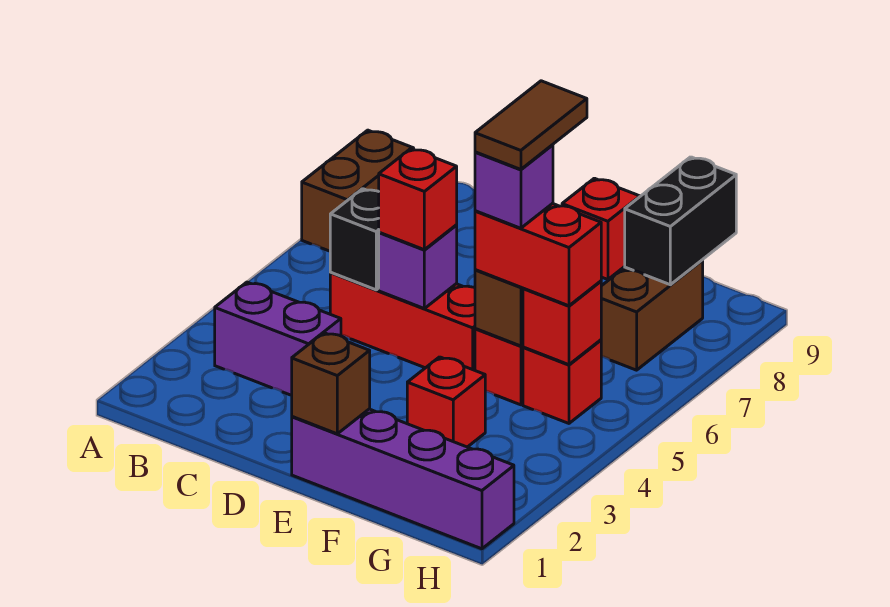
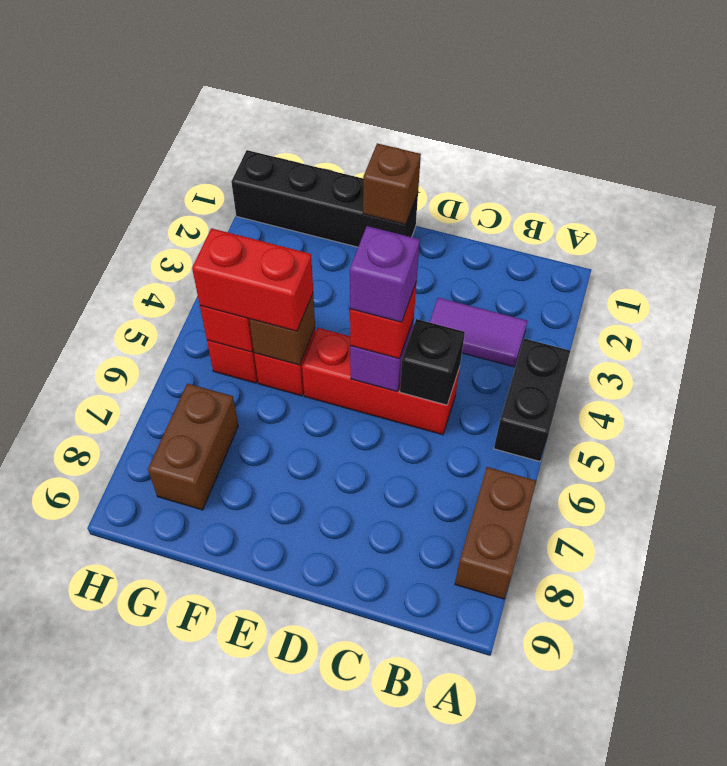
purple brick B3:C3 level 1 -> purple tile B3:C3 level 1
purple brick E1:H1 level 1 -> black brick E1:H1 level 1
red brick E9 level 1 -> none
red brick F3 level 1 -> none
purple brick F5 level 4 -> purple brick D5 level 4
brown tile F5:F6 level 5 -> none
black brick G8:G9 level 2 -> black brick A4:A5 level 1

